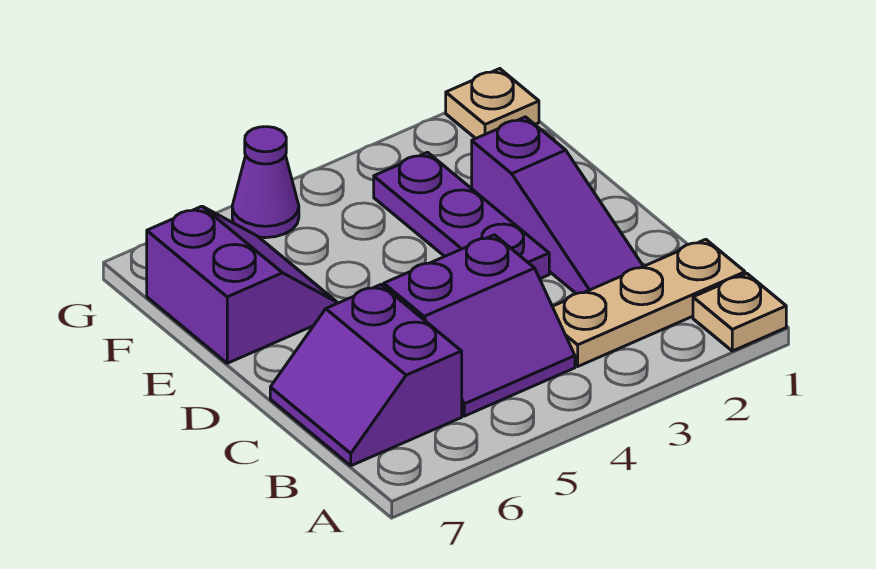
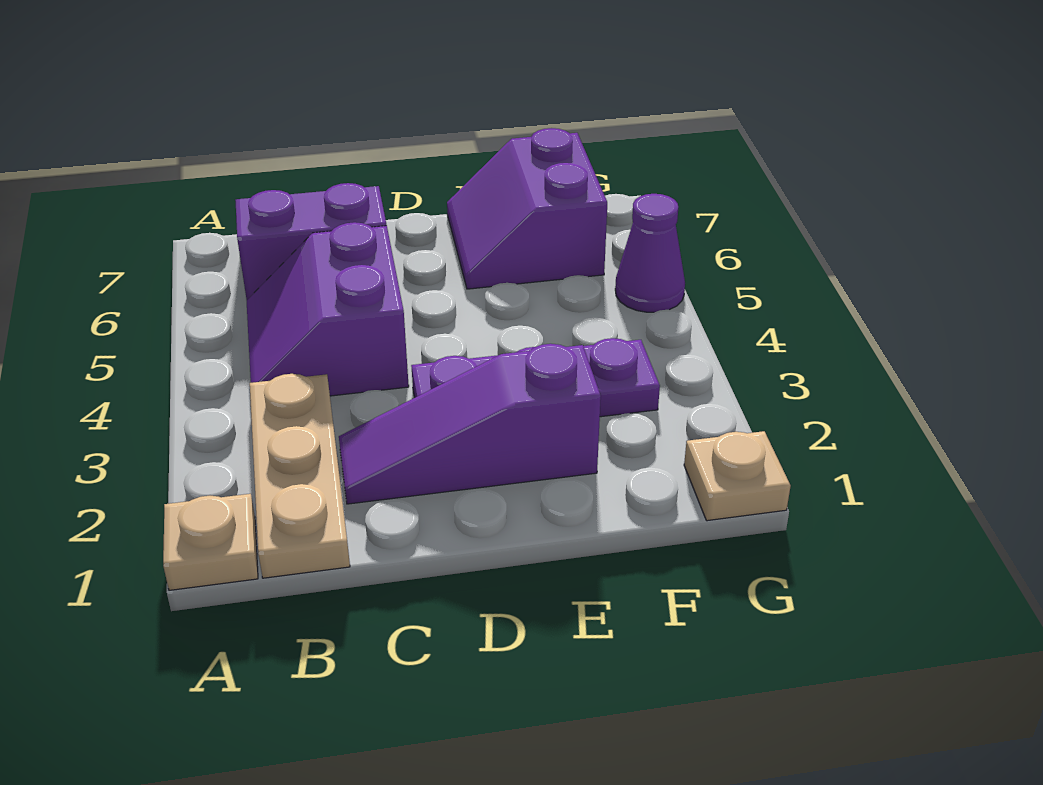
purple slope E6:F7 level 1 top 7 -> purple slope E6:F7 level 1 top F

